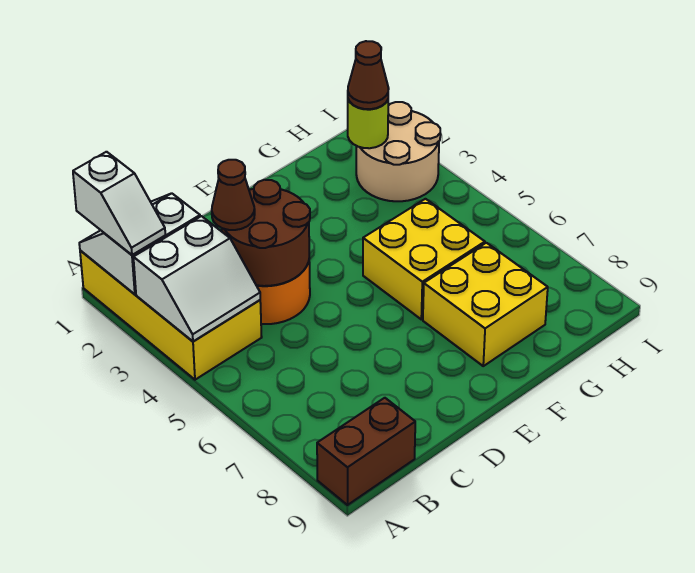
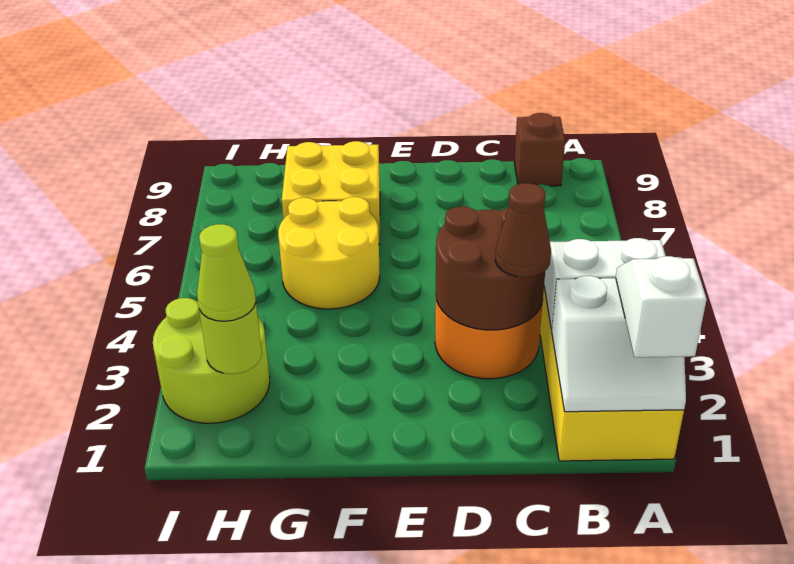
brown brick A9:B9 level 1 -> brown brick B9 level 1
yellow brick F5:G6 level 1 -> yellow round brick F5:G6 level 1
tan round brick H2:I3 level 1 -> lime round brick H2:I3 level 1
brown cone H2 level 3 -> lime cone H2 level 3

